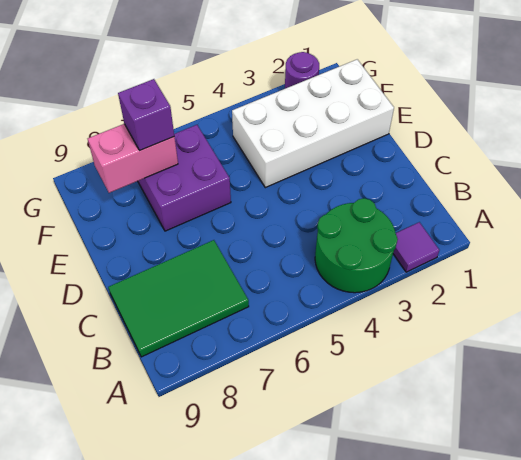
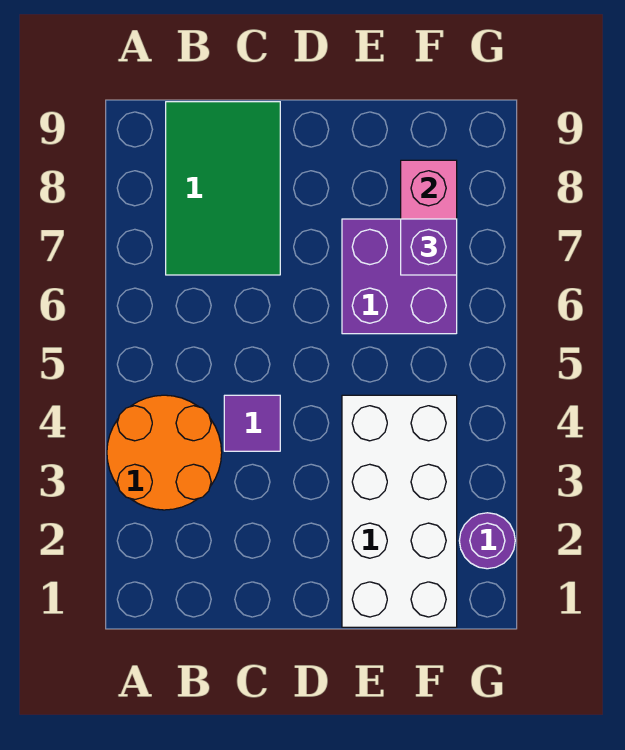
purple tile A2 level 1 -> purple tile C4 level 1
green round brick A3:B4 level 1 -> orange round brick A3:B4 level 1

